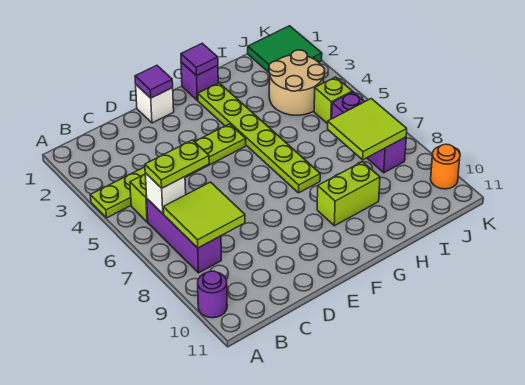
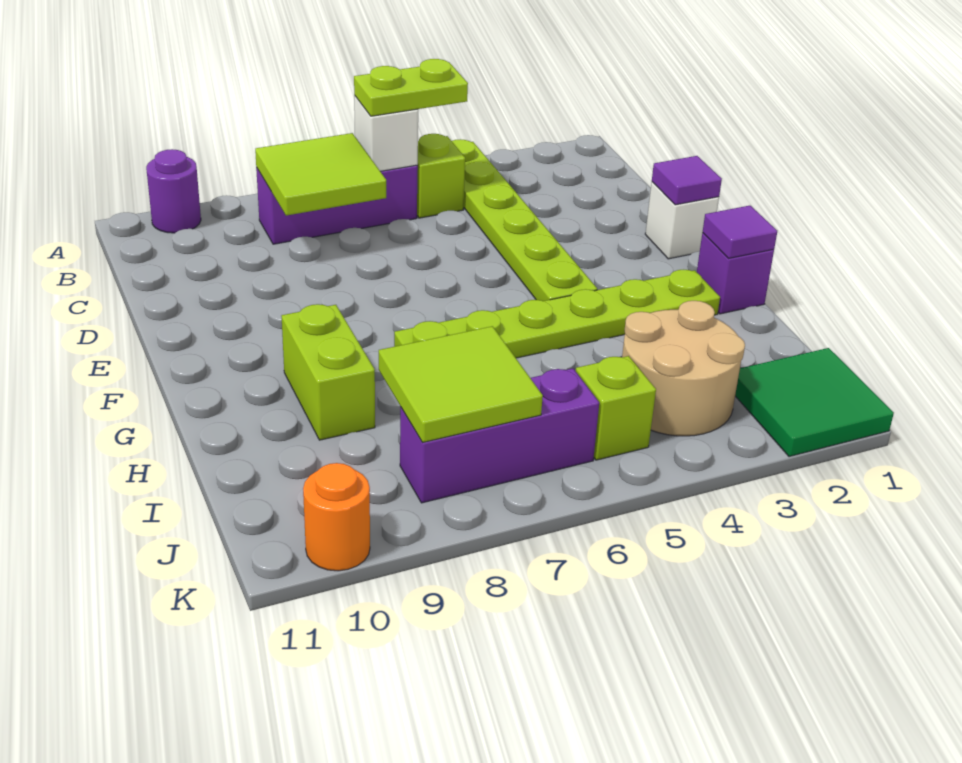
lime plate B6:C6 level 3 -> lime plate B5:B6 level 3

